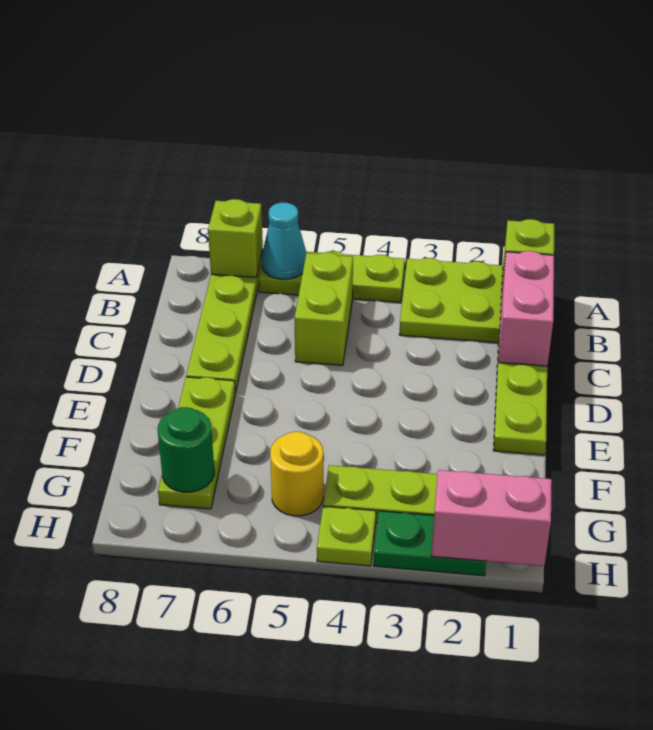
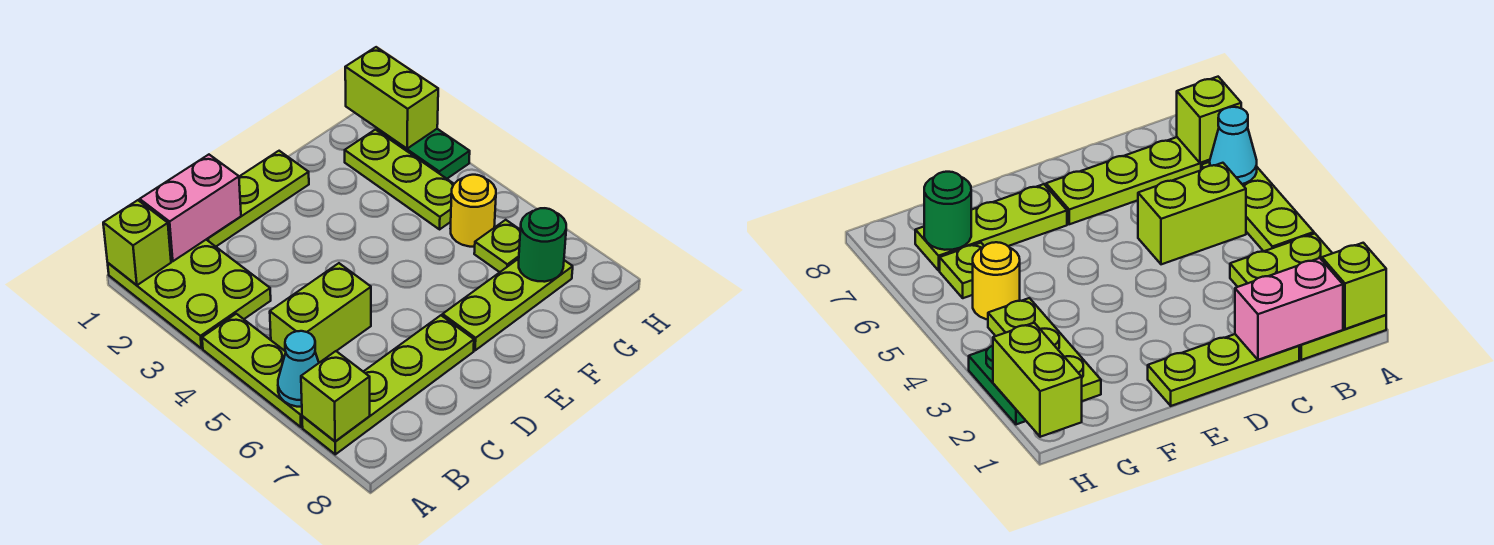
pink brick H1:H2 level 2 -> lime brick H1:H2 level 2
lime plate H4 level 1 -> lime plate G6 level 1

